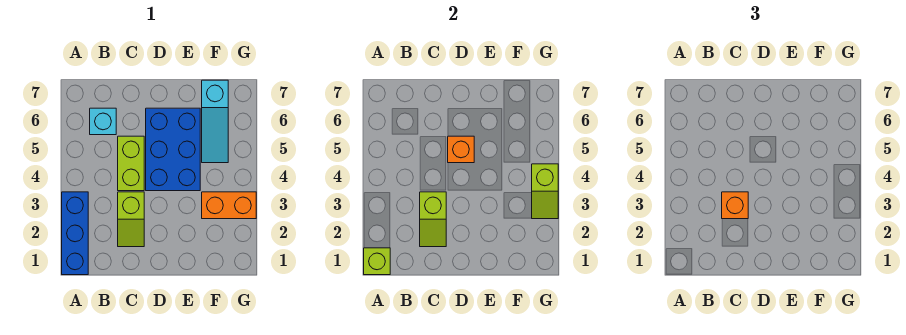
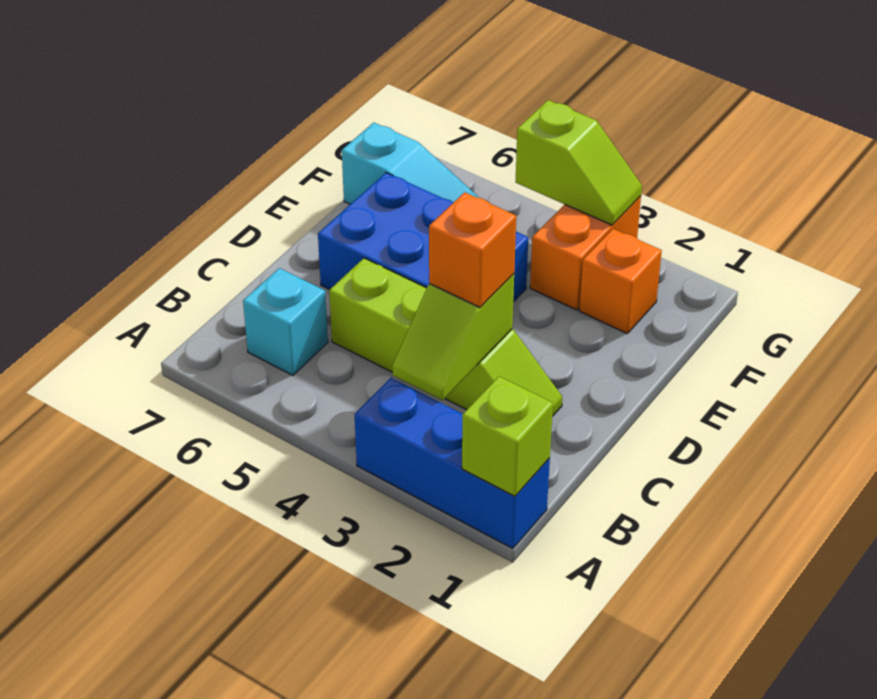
lime slope C2:C3 level 2 top 3 -> lime slope B3:C3 level 2 top C
orange brick D5 level 2 -> orange brick F2 level 1

